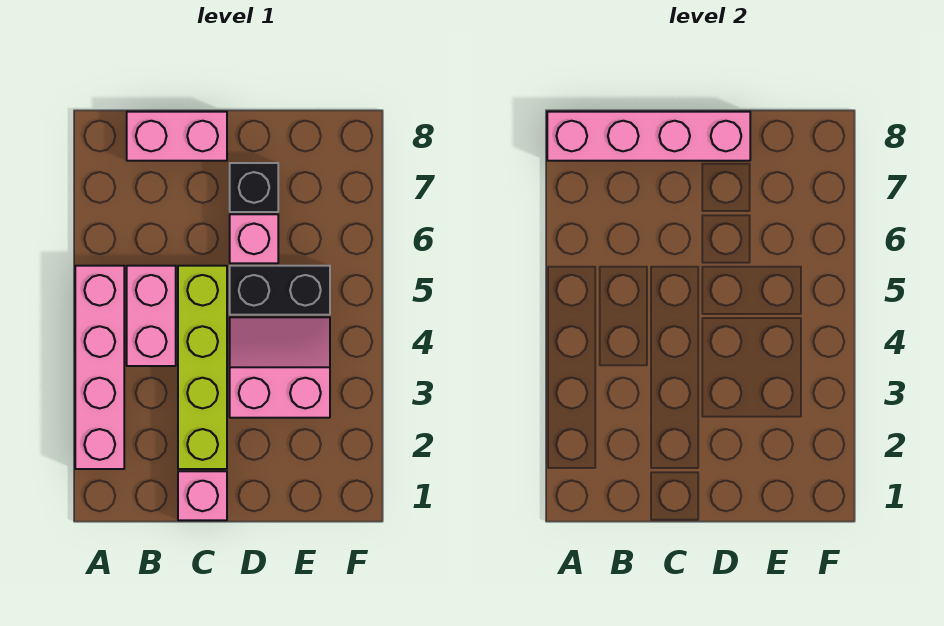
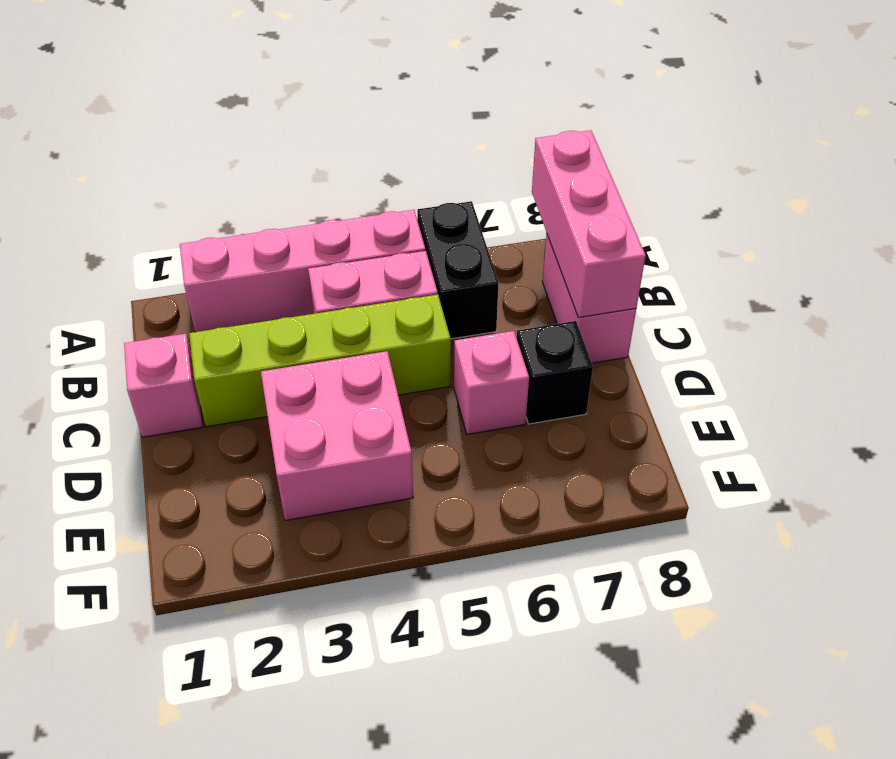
pink brick A8:D8 level 2 -> pink brick A8:C8 level 2
pink slope D3:E4 level 1 top 3 -> pink brick D3:E4 level 1
black brick D5:E5 level 1 -> black brick A6:B6 level 1

